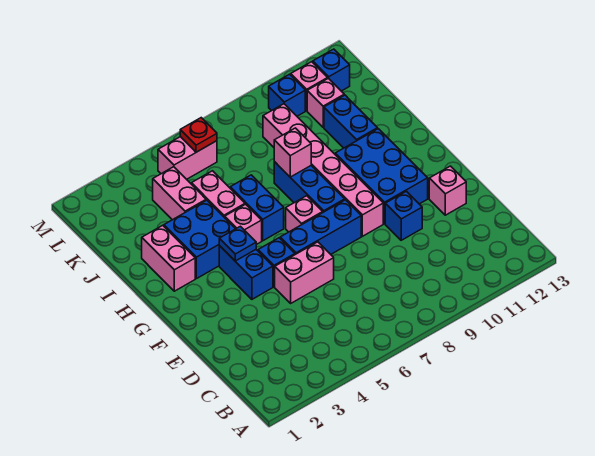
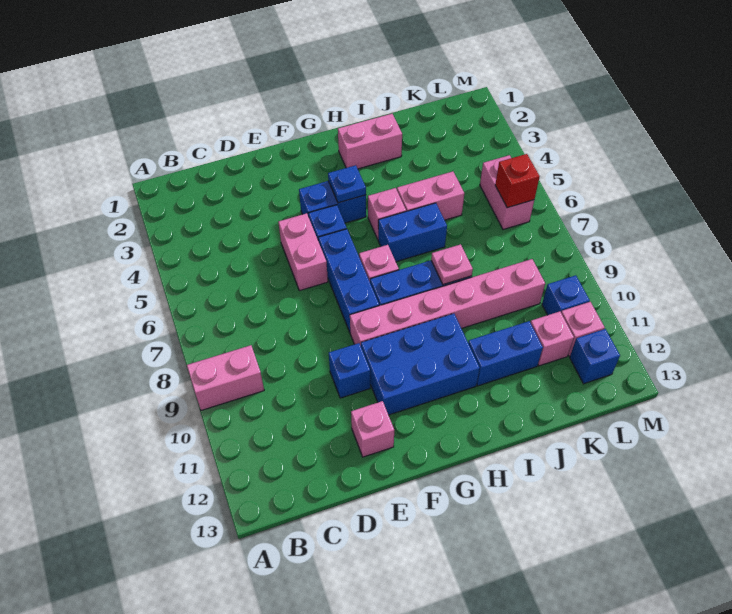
blue brick H3:I4 level 1 -> none
pink brick I8 level 2 -> pink plate I8 level 2
pink brick J4:K4 level 1 -> pink brick A9:B9 level 1
red plate L6 level 2 -> red brick L6 level 2

